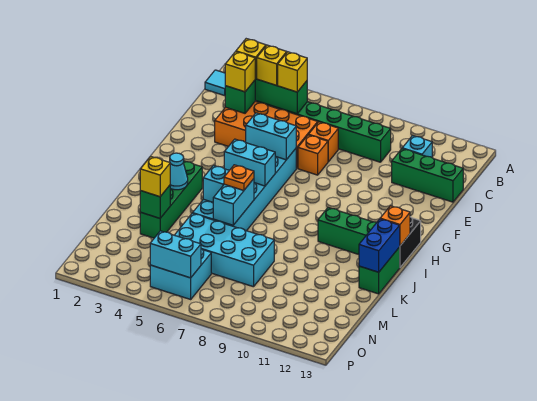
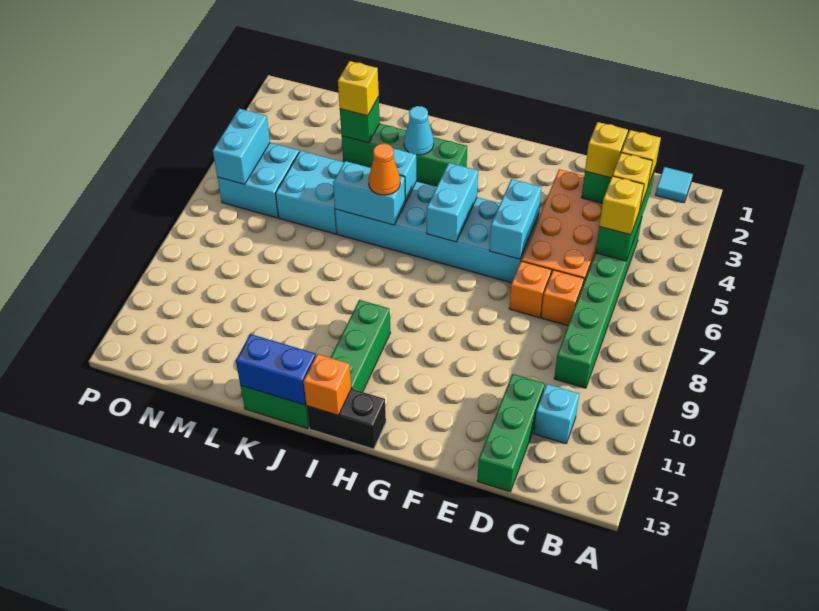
orange plate J6 level 3 -> orange cone J6 level 3
cyan brick L5:M8 level 1 -> cyan brick L5:M6 level 1

